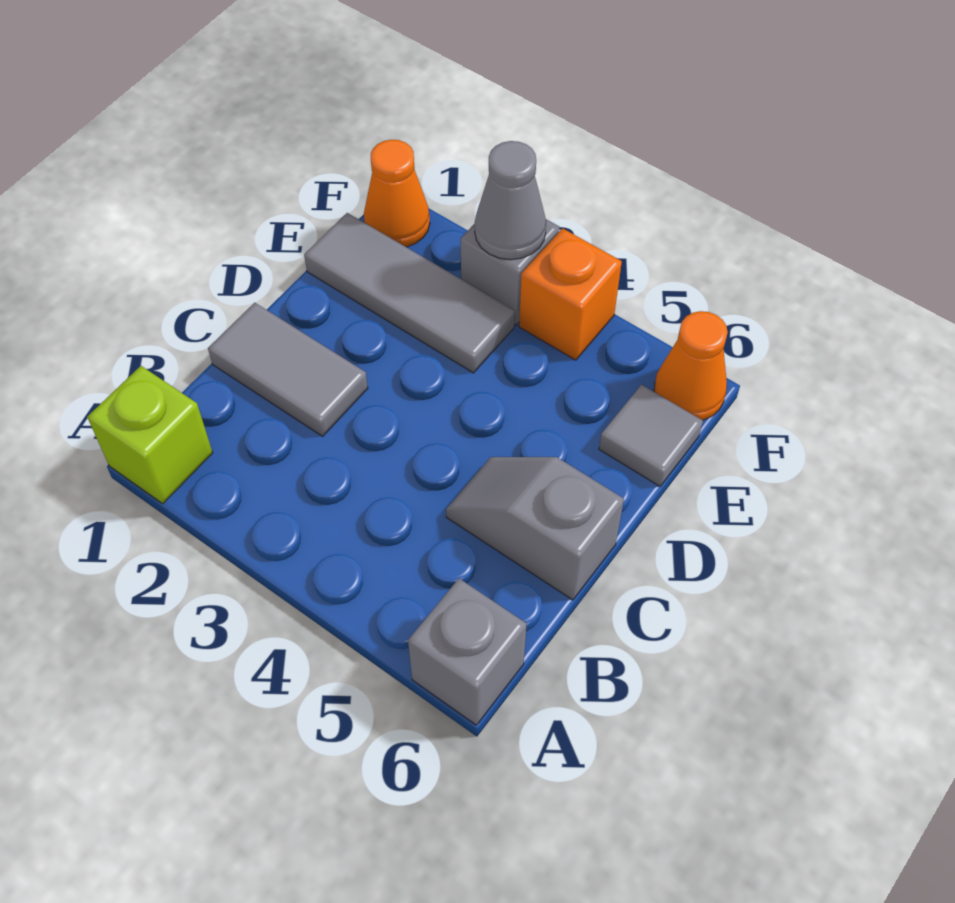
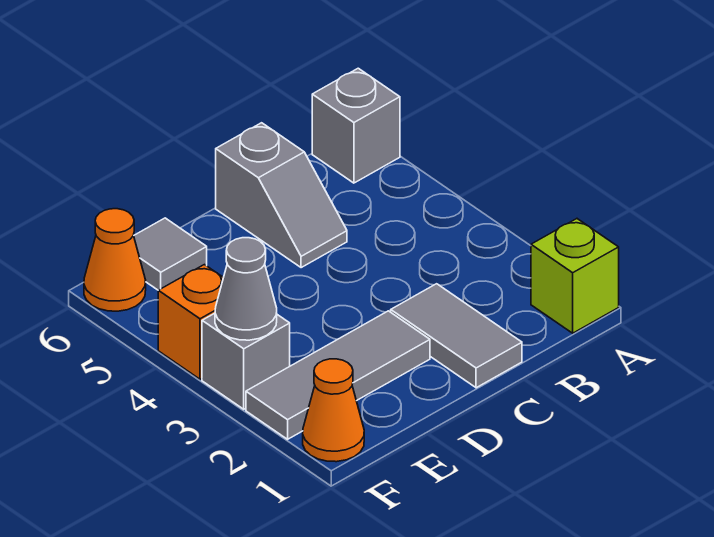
grey tile E1:E3 level 1 -> grey tile D2:F2 level 1

